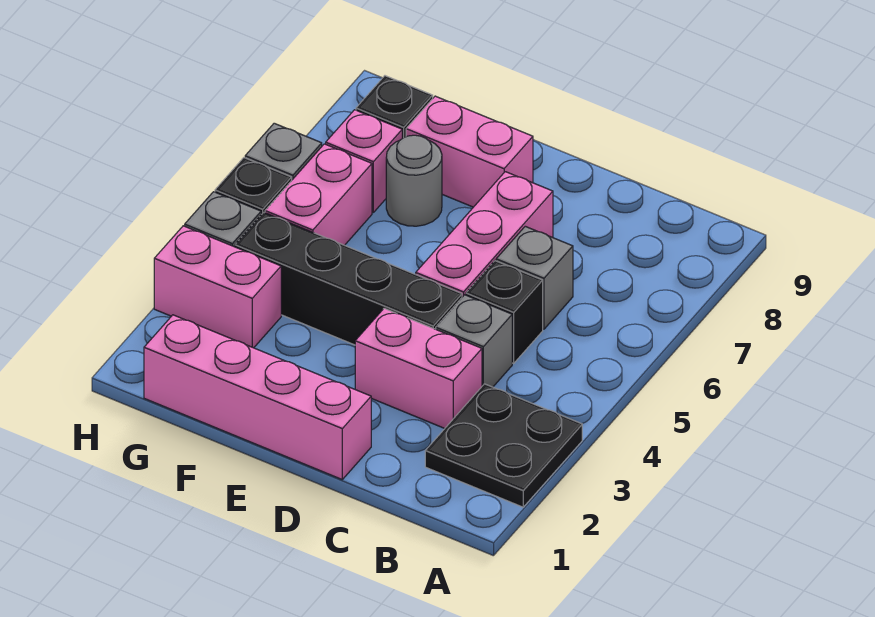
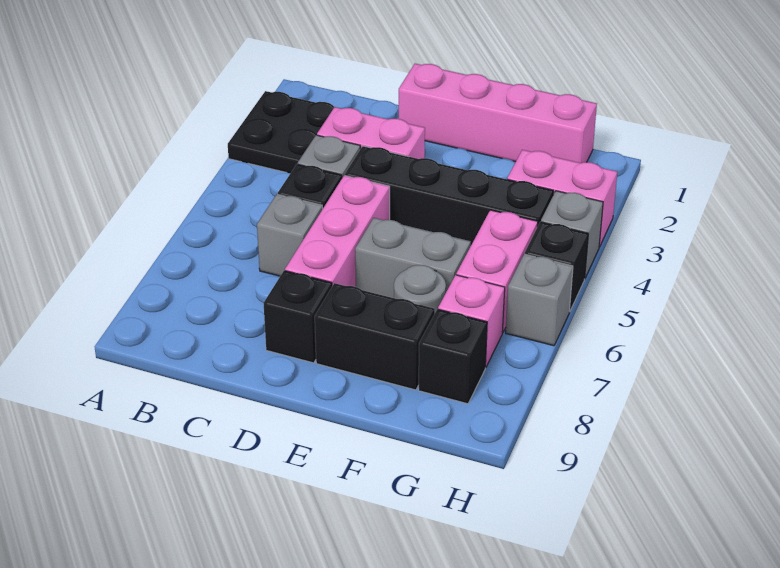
none -> black brick D8 level 1
none -> grey brick E6:F6 level 1
pink brick E8:F8 level 1 -> black brick E8:F8 level 1

